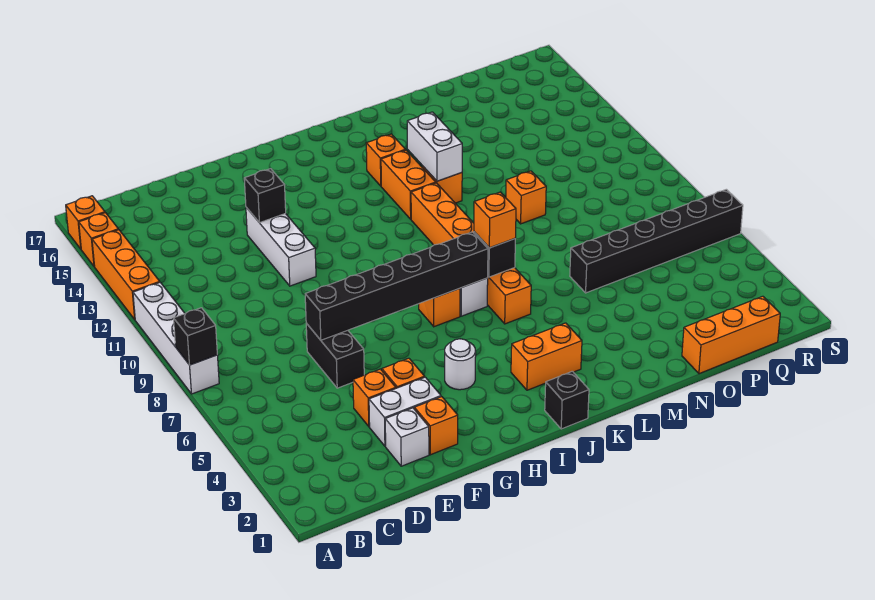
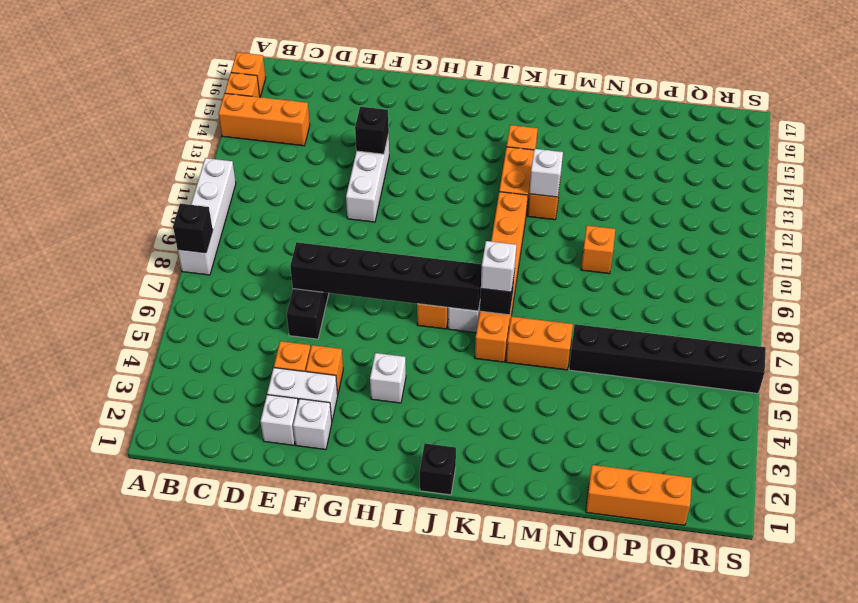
orange brick A12:A14 level 1 -> orange brick A14:C14 level 1
orange brick F2 level 1 -> white brick F2 level 1
white round brick H4 level 1 -> white brick H4 level 1
orange brick J3:K3 level 1 -> orange brick L6:M6 level 1
orange brick K7 level 3 -> white brick K7 level 3
white brick L12:L13 level 2 -> white brick L12 level 2

